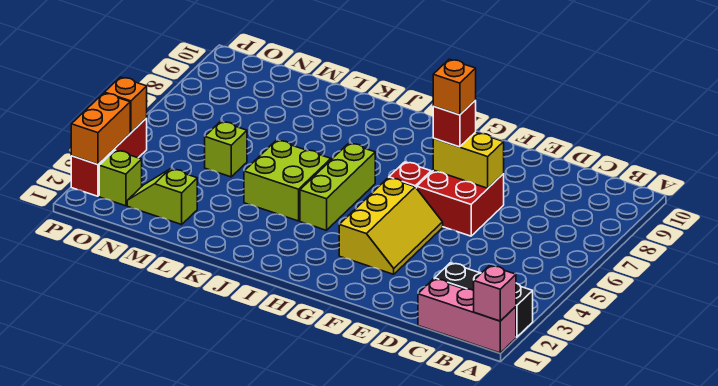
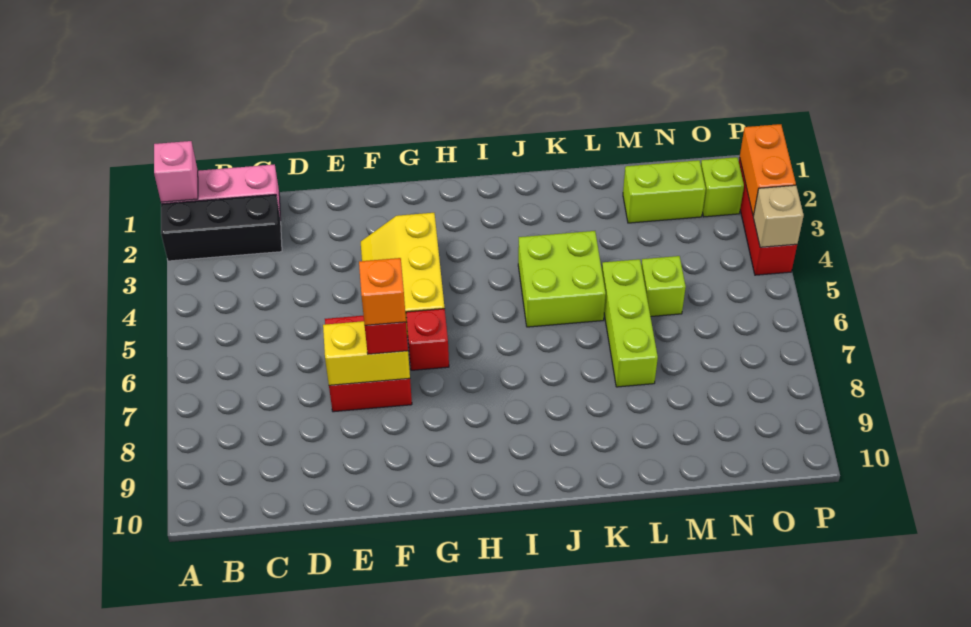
lime brick I4:I6 level 1 -> lime brick L5:L7 level 1
lime slope M2:N2 level 1 top M -> lime brick M2:N2 level 1
orange brick P4 level 2 -> tan brick P4 level 2

